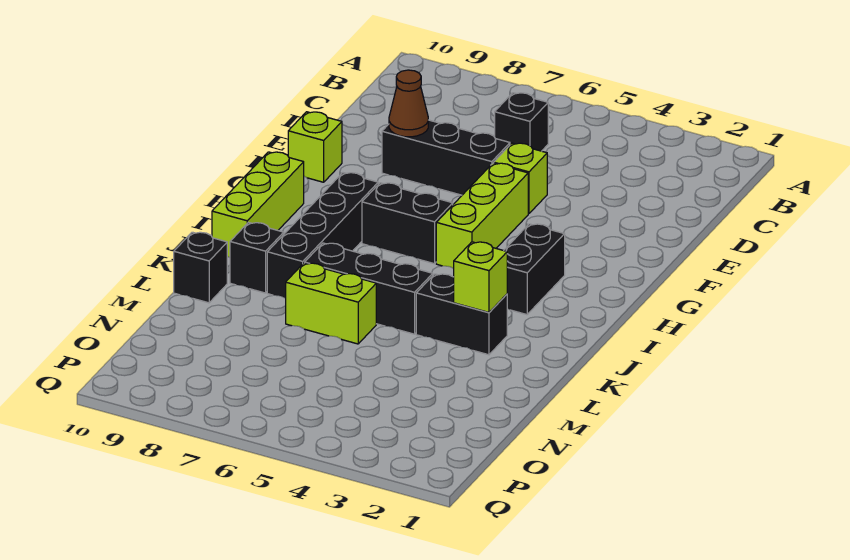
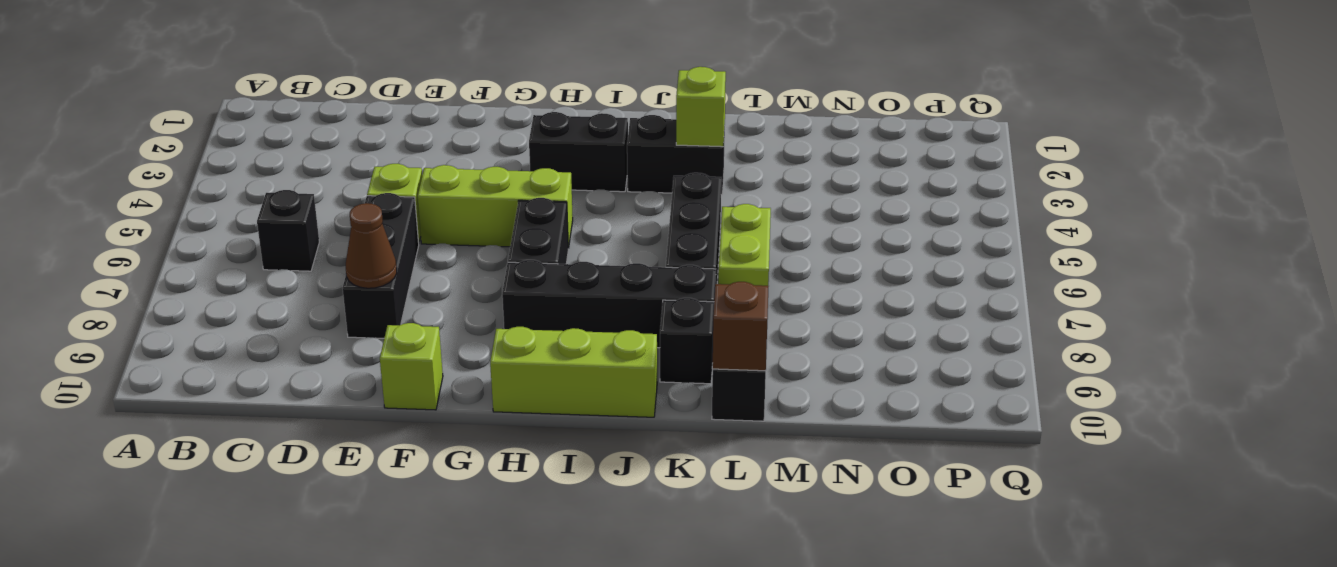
black brick K3:K4 level 1 -> black brick J3:K3 level 1
none -> brown brick L10 level 2

